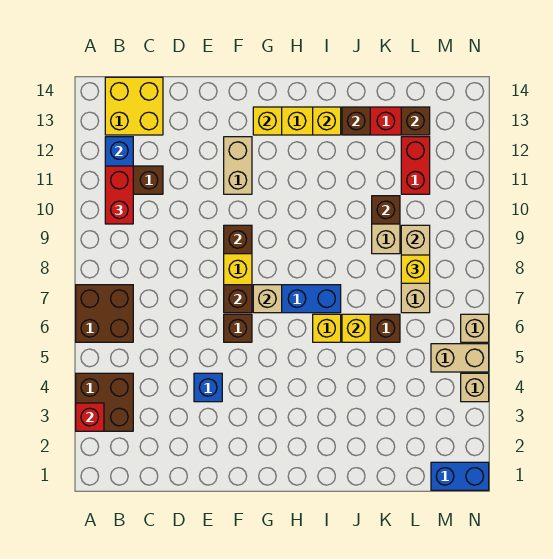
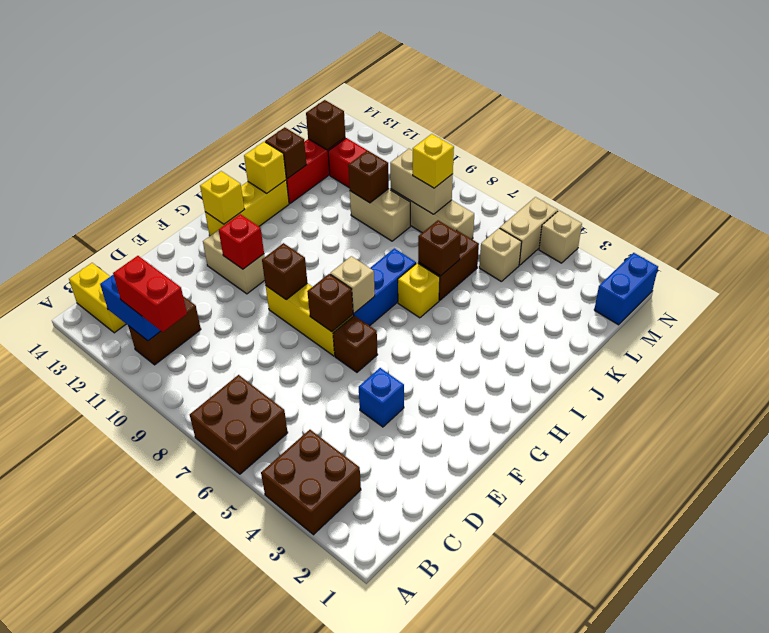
red brick A3 level 2 -> red brick F11 level 2
yellow brick B13:C14 level 1 -> yellow brick B13:B14 level 1
yellow brick J6 level 2 -> brown brick J6 level 2
tan brick N6 level 1 -> tan brick L5 level 1

